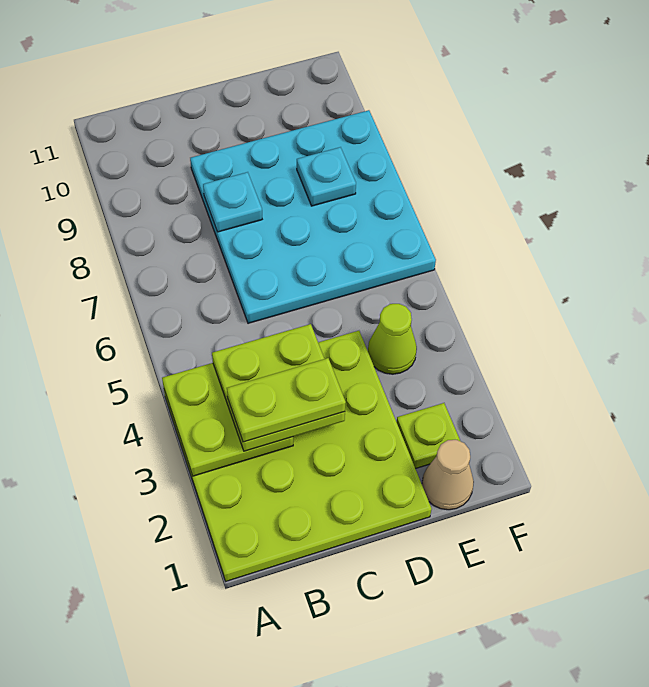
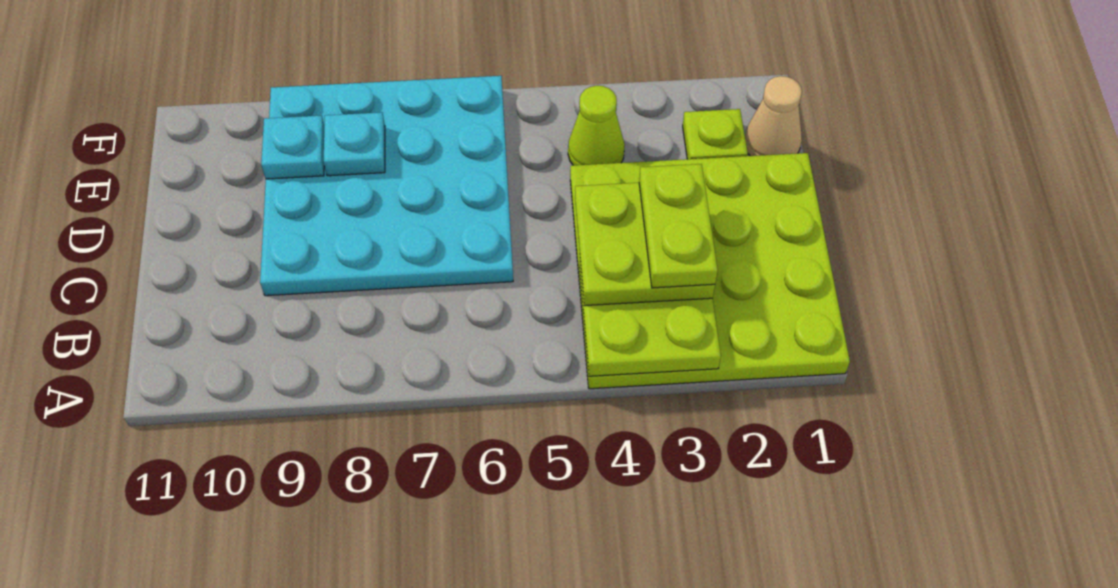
cyan plate C8 level 2 -> cyan plate E9 level 2

